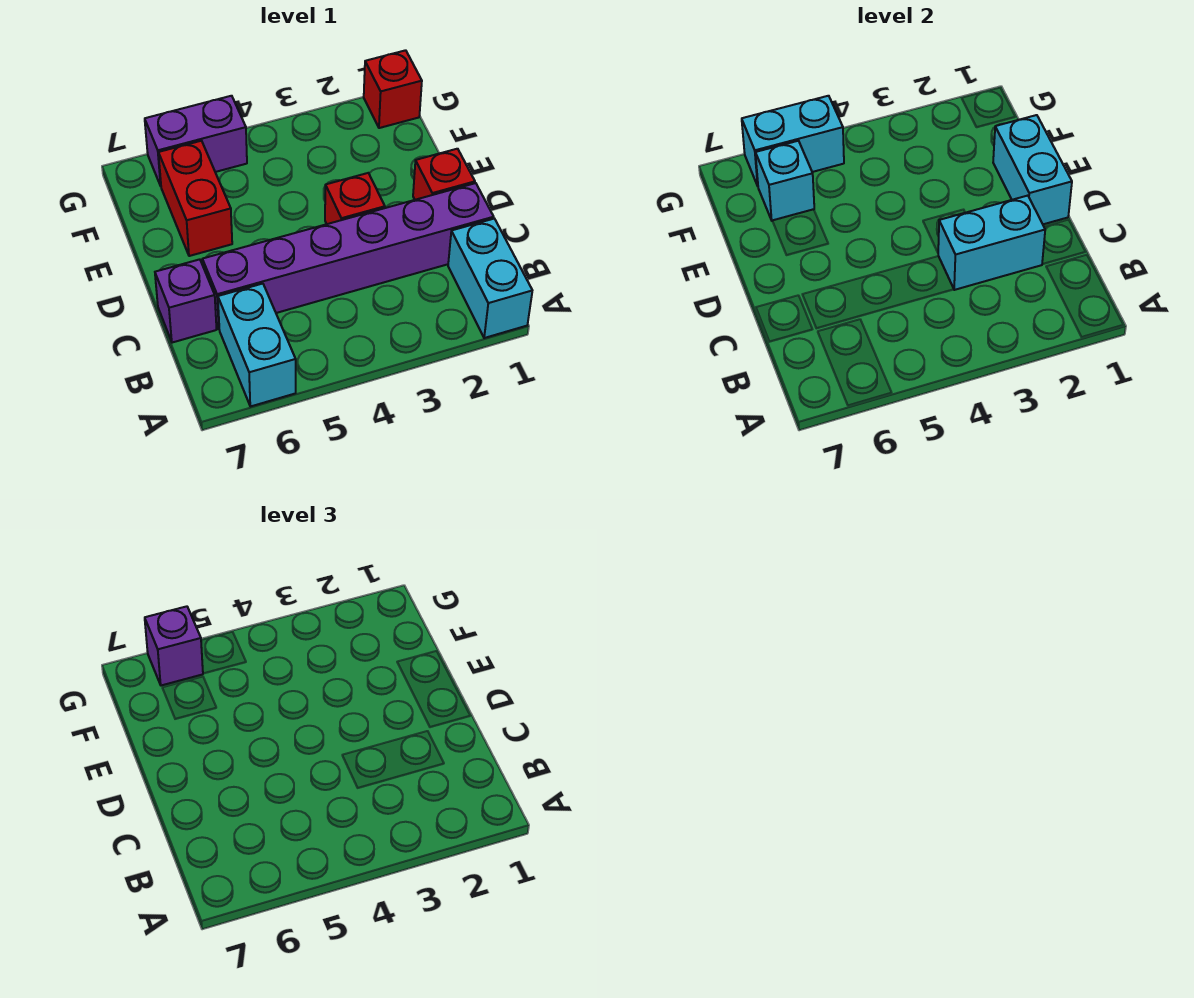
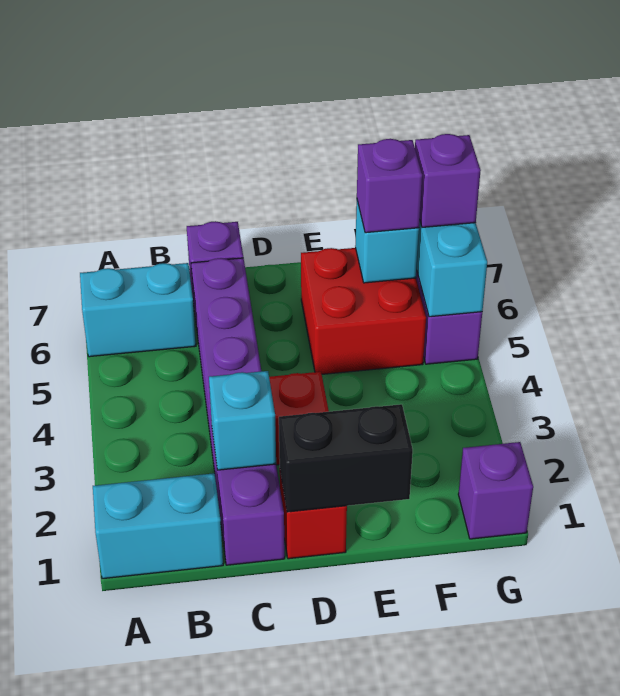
cyan brick C2:C3 level 2 -> cyan brick C2 level 2
cyan brick D1:E1 level 2 -> black brick D1:E1 level 2
red brick E6:F6 level 1 -> red brick E5:F6 level 1
none -> purple brick F6 level 3
red brick G1 level 1 -> purple brick G1 level 1

